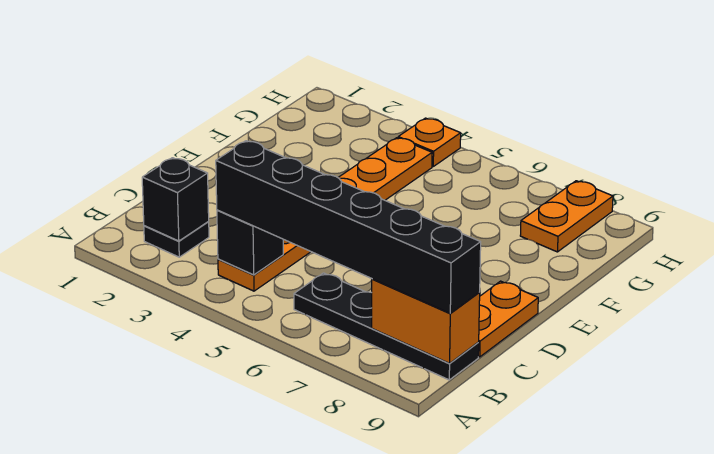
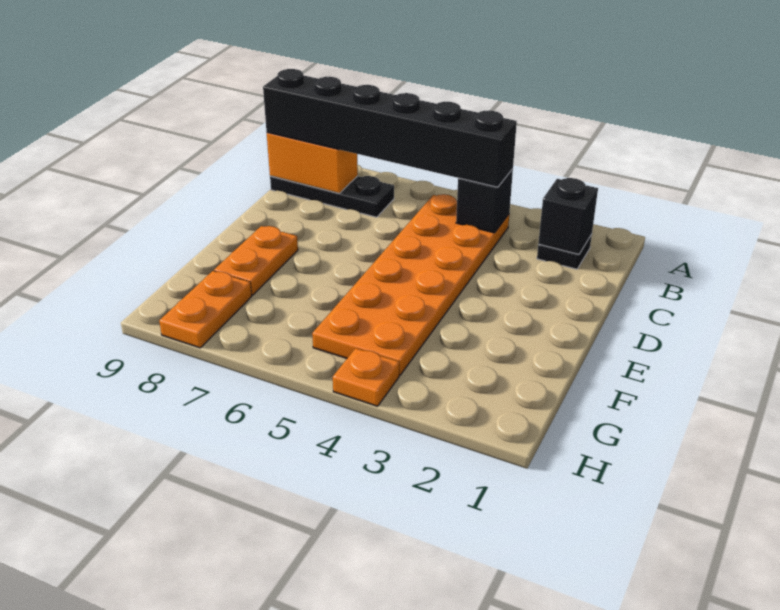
orange plate B4:G4 level 1 -> orange plate B4:G5 level 1
black plate B6:B9 level 1 -> black plate B7:B9 level 1
orange plate C9:D9 level 1 -> orange plate E8:F8 level 1

